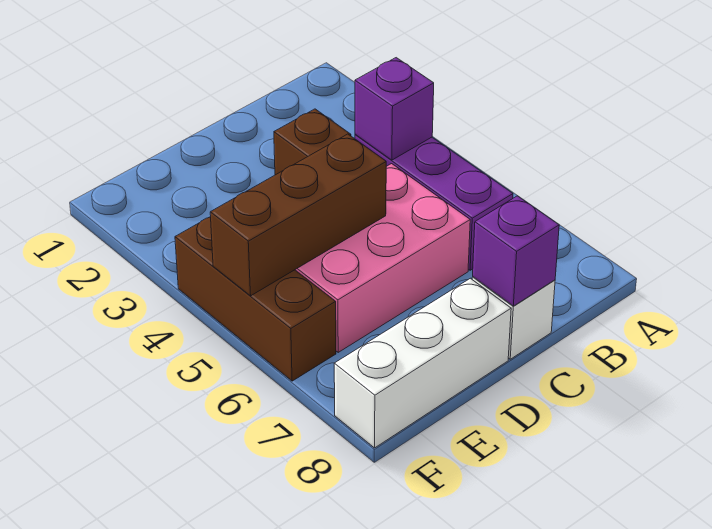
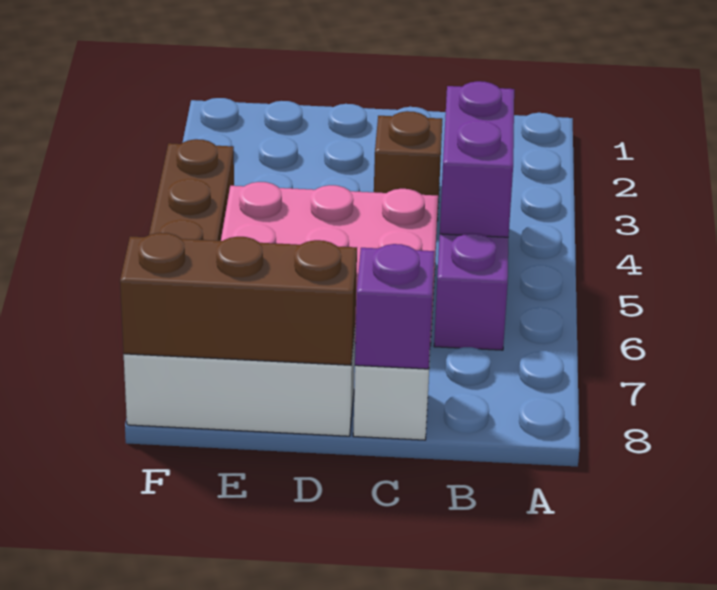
purple brick B4 level 2 -> purple brick B4:B5 level 2
brown brick D5:F5 level 2 -> brown brick D8:F8 level 2

